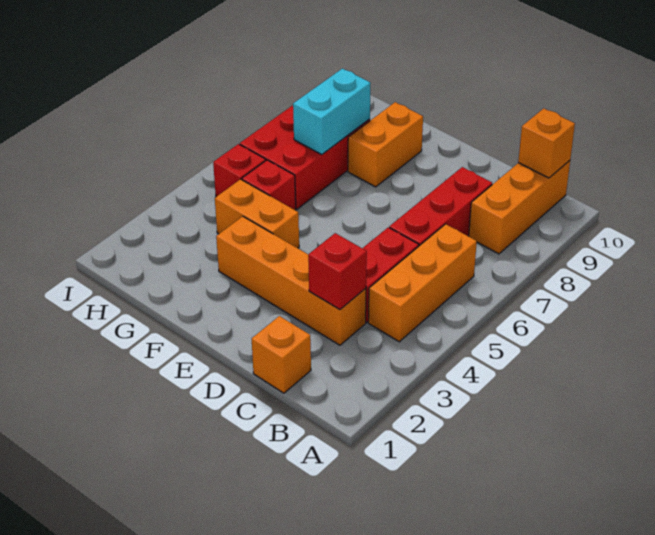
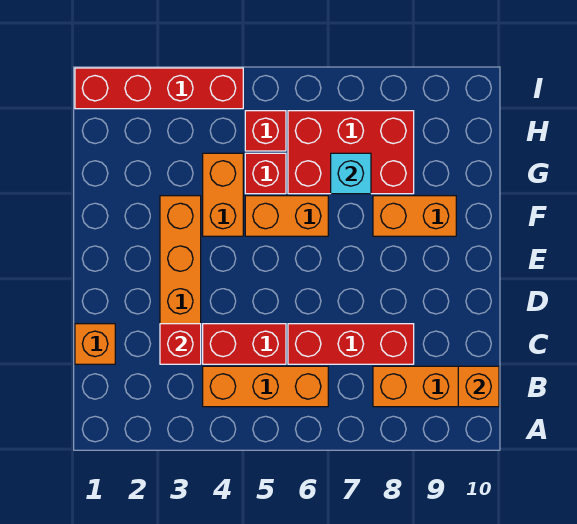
none -> orange brick F5:F6 level 1
cyan brick G7:G8 level 2 -> cyan brick G7 level 2
none -> red brick I1:I4 level 1

